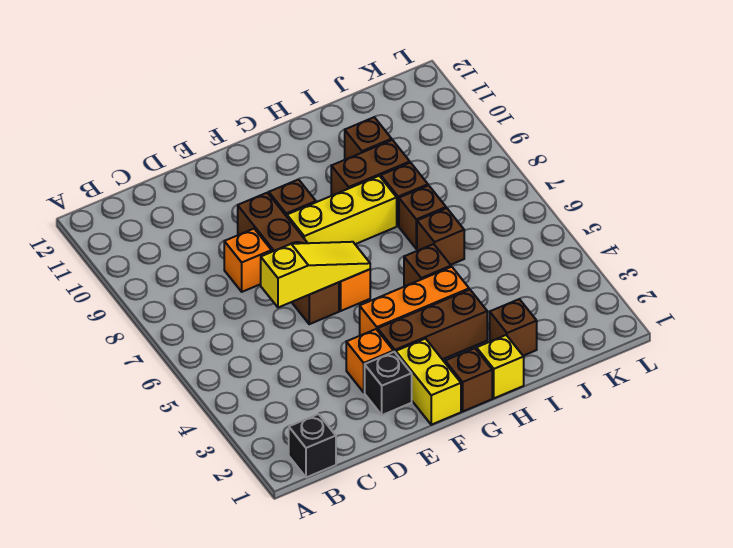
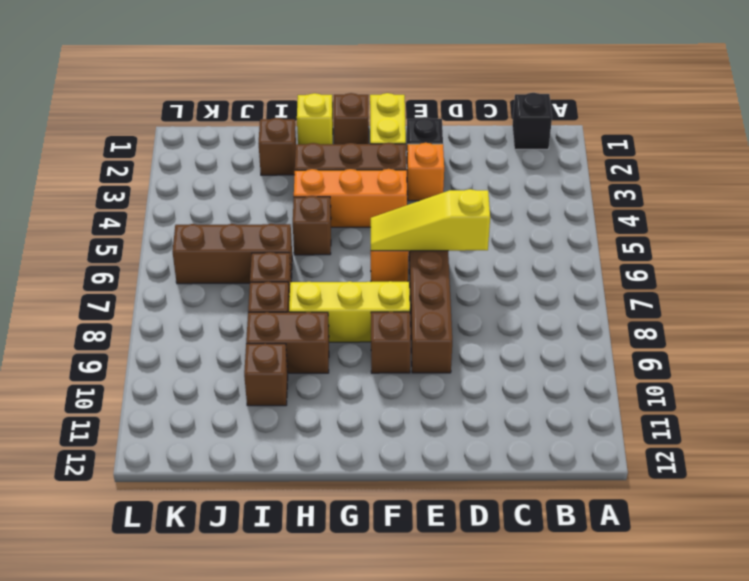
orange brick D8 level 1 -> none
brown brick I6 level 1 -> brown brick I6:K6 level 1

